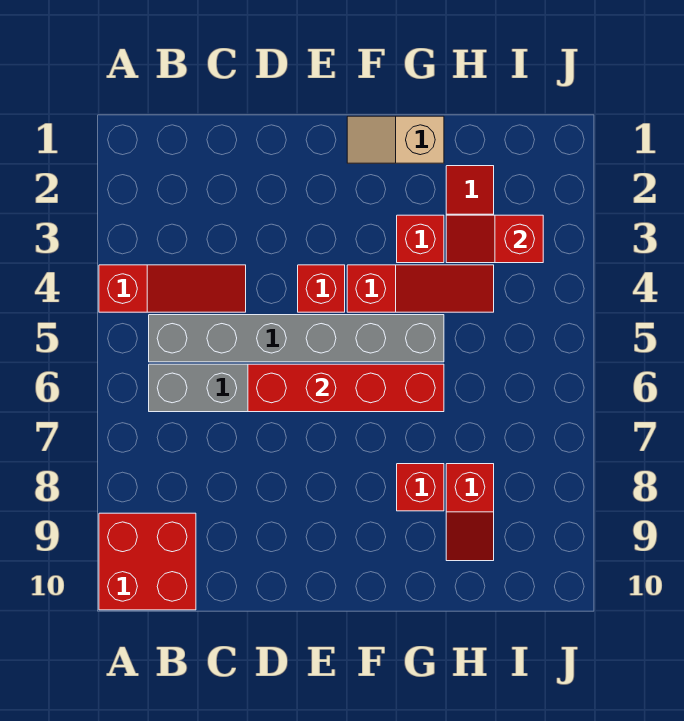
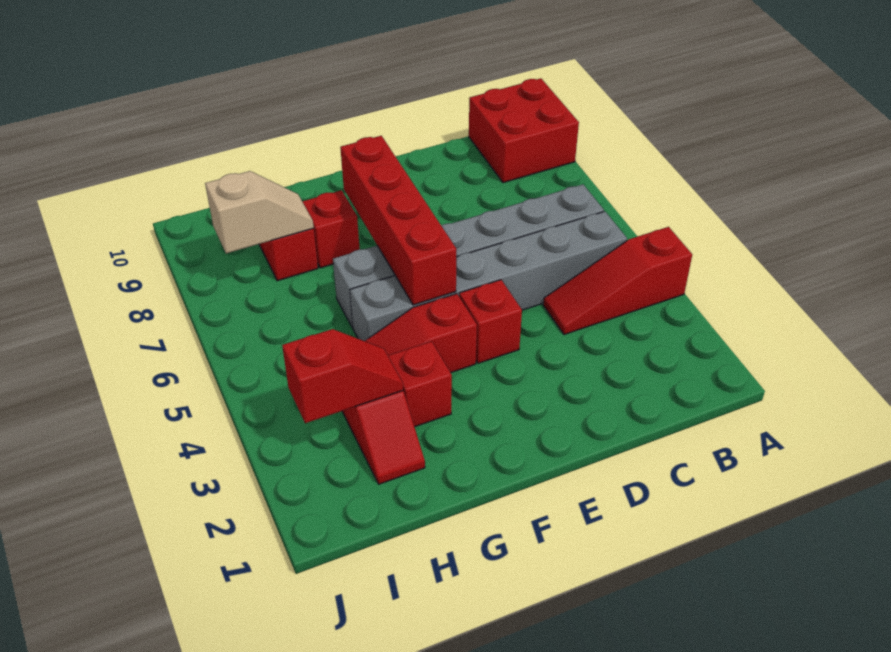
red brick D6:G6 level 2 -> red brick F5:F8 level 2
tan slope F1:G1 level 1 top G -> tan slope H8:I8 level 2 top I

